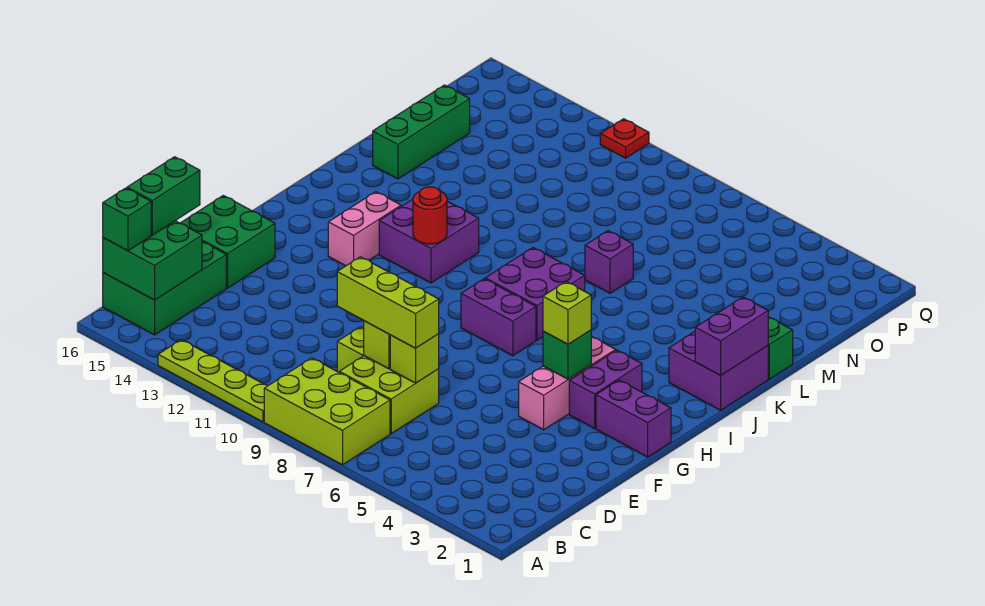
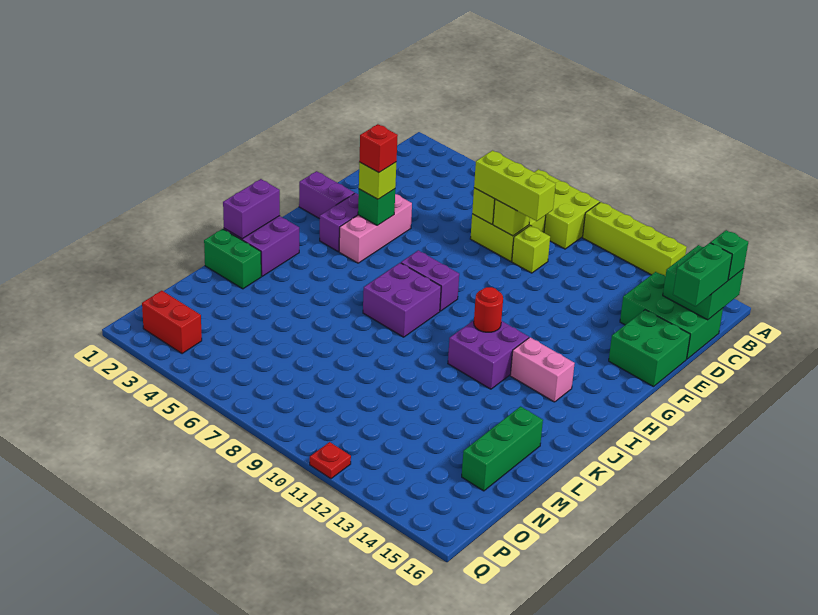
lime plate A10:A13 level 1 -> lime brick A10:A13 level 1
green brick B15:D16 level 1 -> green brick C14:D16 level 1
none -> red brick G4 level 4
pink brick H13:I13 level 1 -> pink brick I13:I14 level 1
purple brick L7 level 1 -> none
none -> red brick P2:P3 level 1

